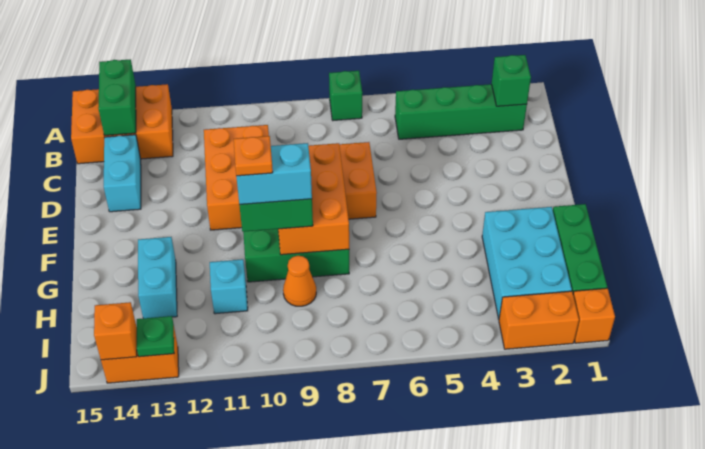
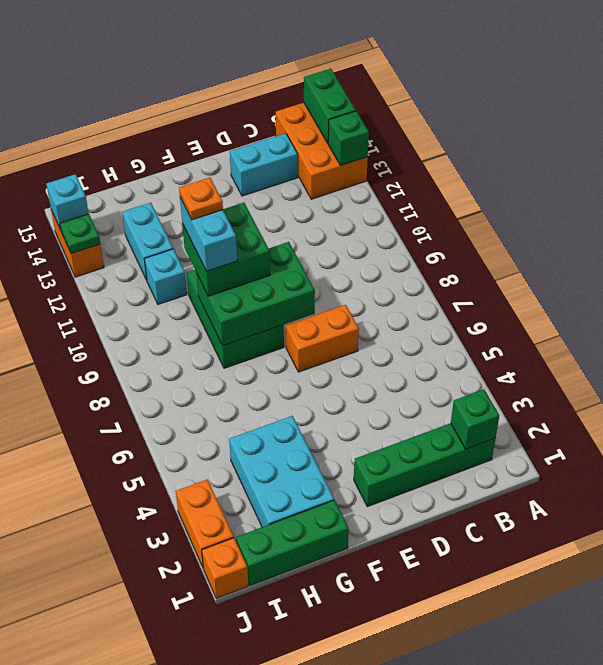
green brick A7 level 1 -> green brick A13 level 2
green brick A14:B14 level 2 -> green brick A14:A15 level 2
green brick B2:B5 level 1 -> green brick B2:E2 level 1
orange brick C10:E11 level 1 -> none
orange brick E8:G9 level 2 -> green brick E8:G9 level 2
cyan brick G2:I3 level 1 -> cyan brick G2:H4 level 1
cyan brick G13:H13 level 1 -> cyan brick H12:H13 level 1
orange cone H9 level 1 -> none
orange brick J14 level 2 -> cyan brick J14 level 2

